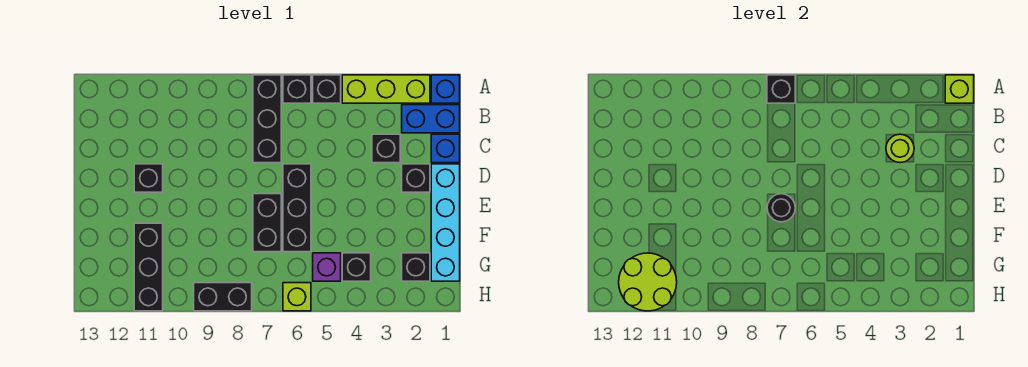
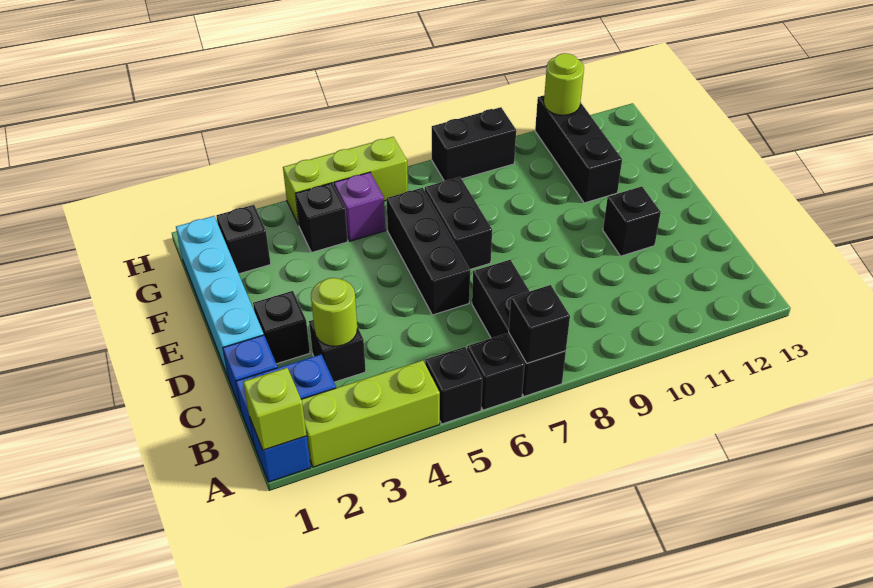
black round brick E7 level 2 -> none
lime round brick G11:H12 level 2 -> lime round brick H11 level 2
lime brick H6 level 1 -> lime brick H4:H6 level 1

